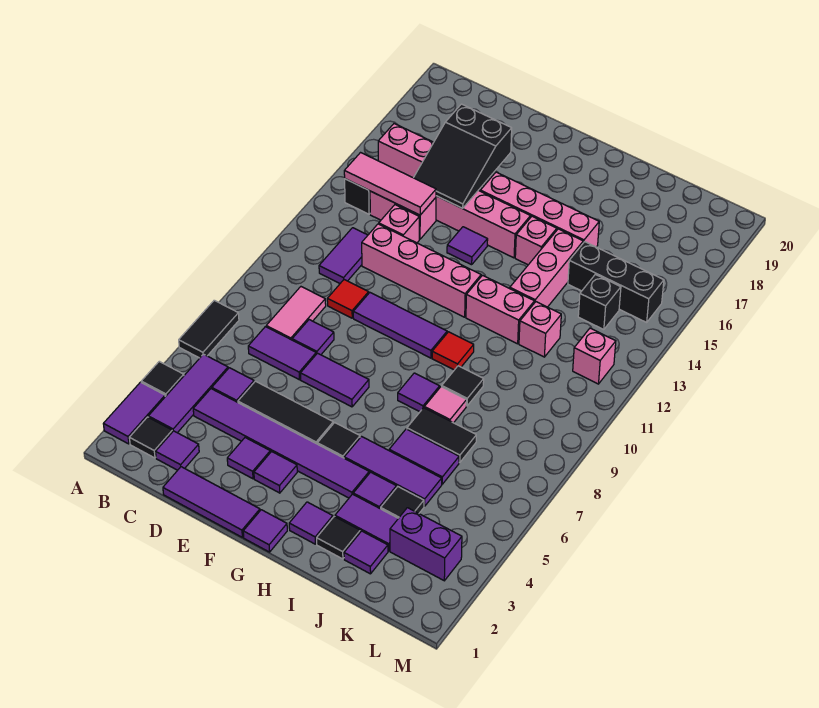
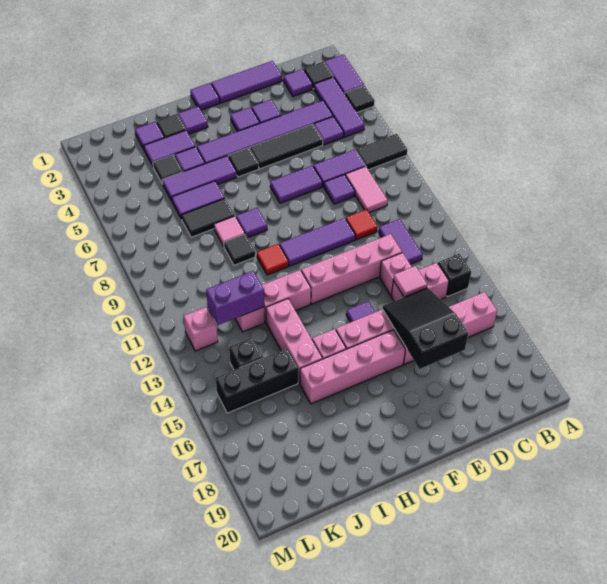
black tile A6:A7 level 1 -> black tile A7:B7 level 1
pink tile B14:D14 level 2 -> pink tile D14 level 2
purple brick K3:L3 level 1 -> purple brick J12:K12 level 2

